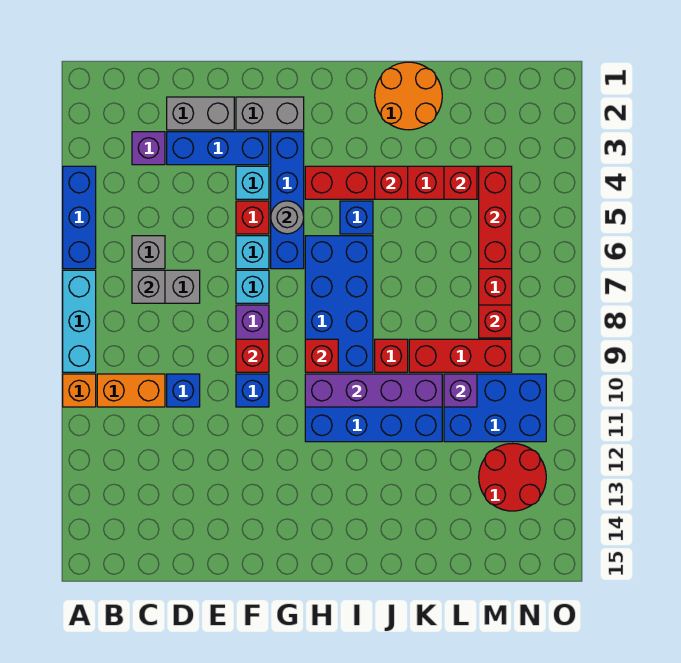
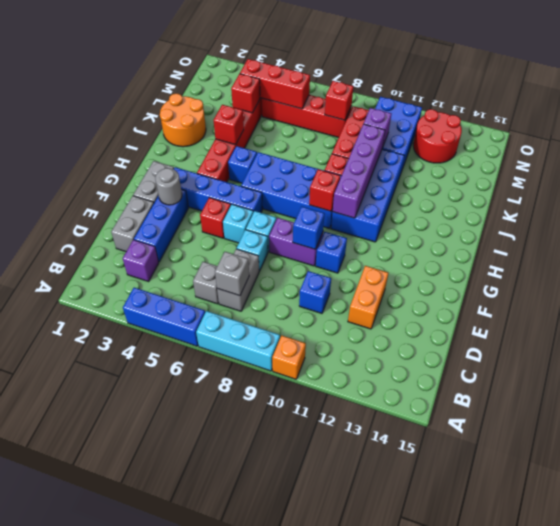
orange brick B10:C10 level 1 -> orange brick D12:E12 level 1
cyan brick F4 level 1 -> cyan brick E7 level 1
red brick F9 level 2 -> blue brick F9 level 2
grey round brick G5 level 2 -> grey round brick F3 level 2

